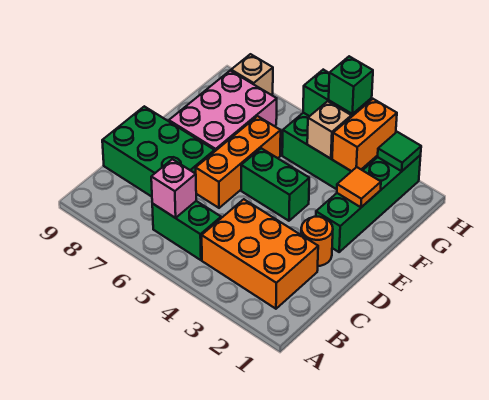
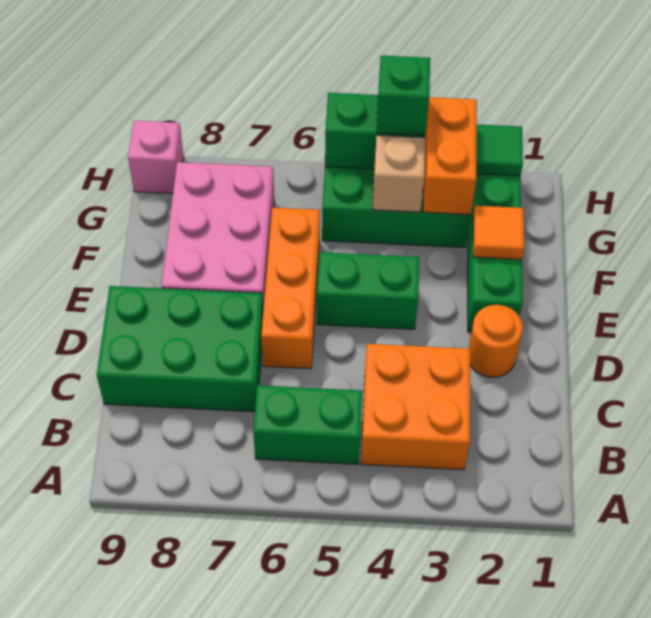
orange brick B2:C4 level 1 -> orange brick B3:C4 level 1
pink brick B6 level 2 -> pink brick H9 level 1
tan brick H8 level 1 -> none

